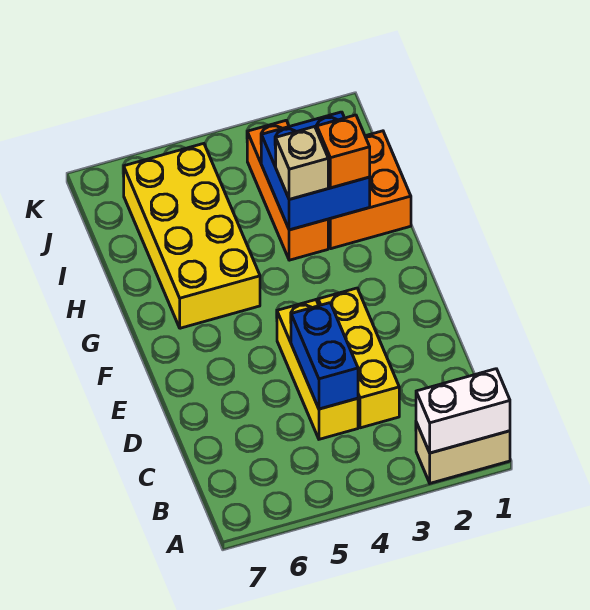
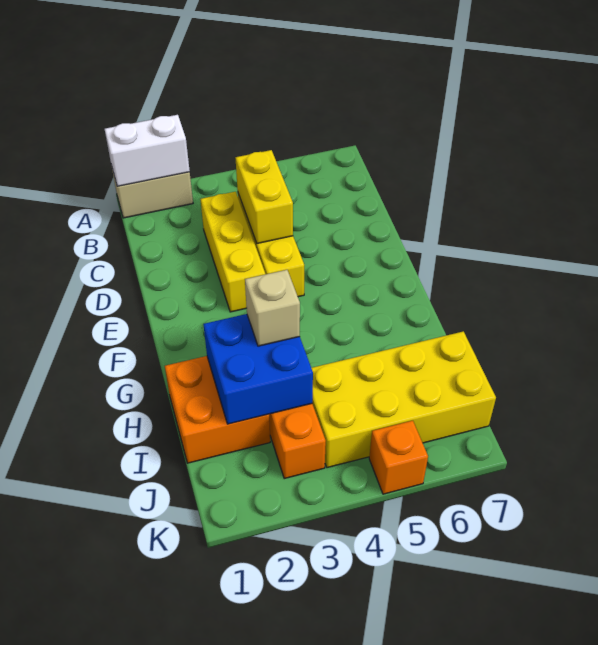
blue brick C4:D4 level 2 -> yellow brick C4:D4 level 2
yellow brick G5:J6 level 1 -> yellow brick I4:J7 level 1
orange brick H2 level 3 -> orange brick K5 level 1

